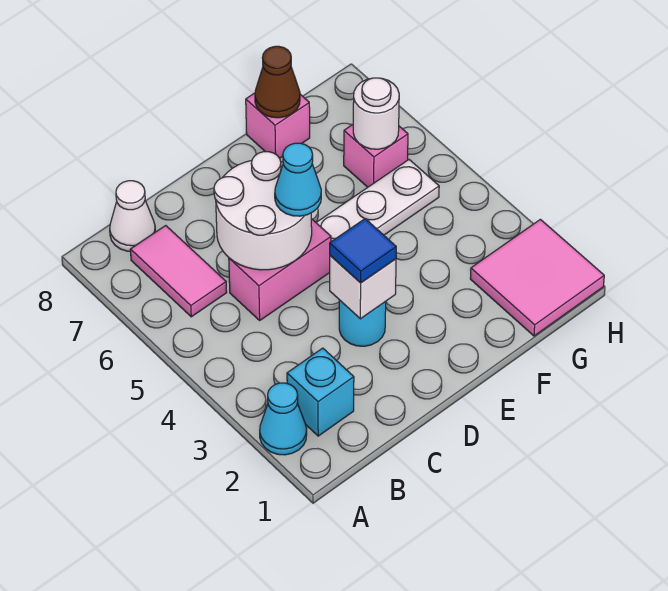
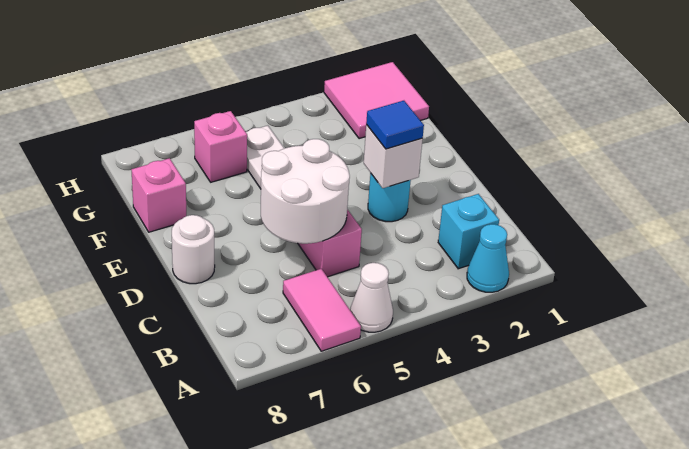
pink tile B6:B7 level 1 -> pink tile A6:B6 level 1
white cone B8 level 1 -> white cone A5 level 1
cyan cone D5 level 3 -> none
brown cone F8 level 2 -> none
white round brick G6 level 2 -> white round brick D8 level 1

